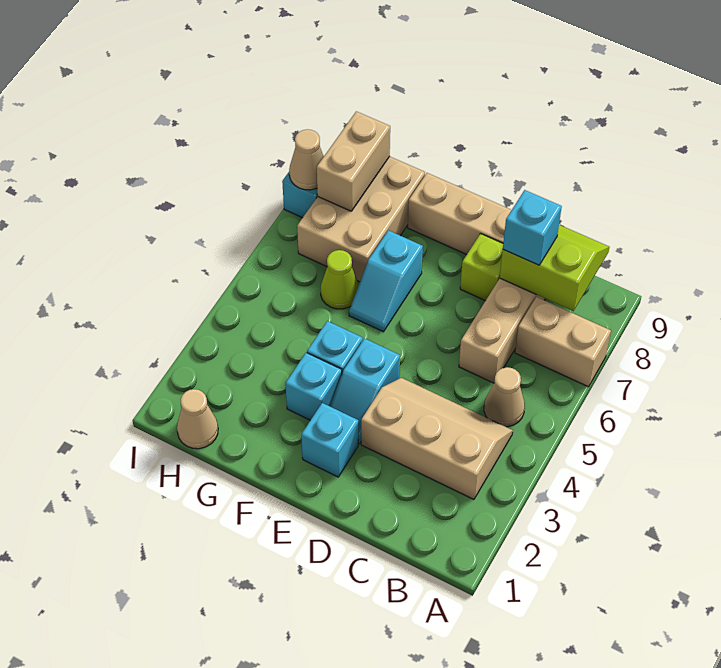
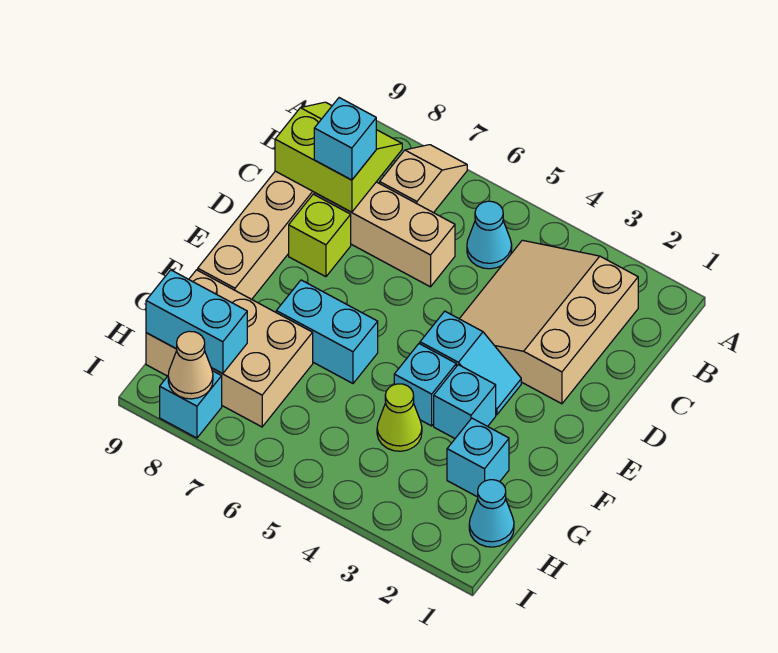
tan brick A7:B7 level 1 -> tan slope A7:B7 level 1 top B
tan slope B3:D4 level 1 top 3 -> tan slope B2:D4 level 1 top 2
tan cone B5 level 1 -> cyan cone B5 level 1
lime slope B8:C9 level 2 top 8 -> lime slope B8:C9 level 2 top C
cyan brick E2 level 1 -> cyan brick G2 level 1
cyan slope F6:F7 level 1 top 7 -> cyan brick F6:F7 level 1
lime cone G6 level 1 -> lime cone G4 level 1
tan cone H1 level 1 -> cyan cone H1 level 1
tan brick H8:H9 level 2 -> cyan brick H8:H9 level 2

